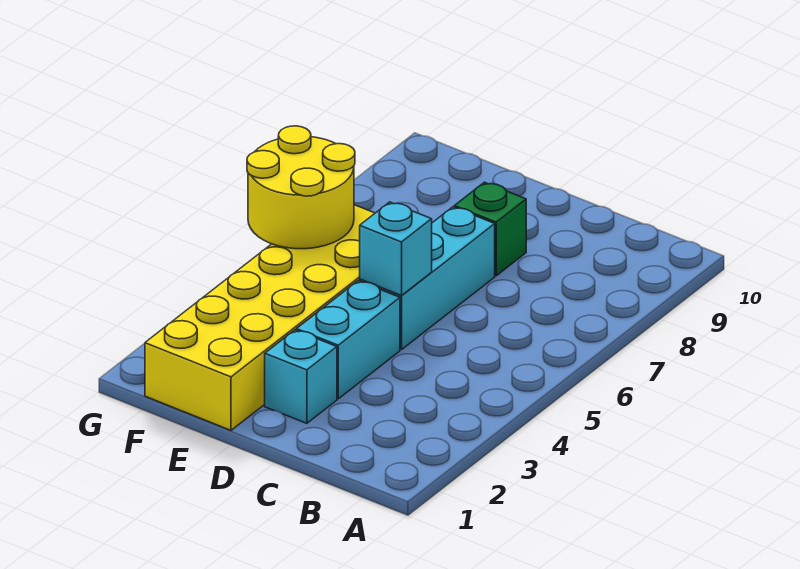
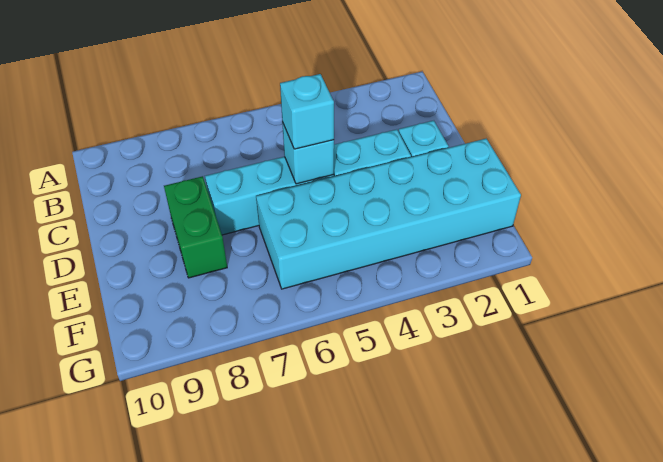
none -> cyan brick D5 level 3
green brick D8 level 1 -> green brick D8:E8 level 1
yellow brick E1:F6 level 1 -> cyan brick E1:F6 level 1
yellow round brick F5:G6 level 2 -> none

